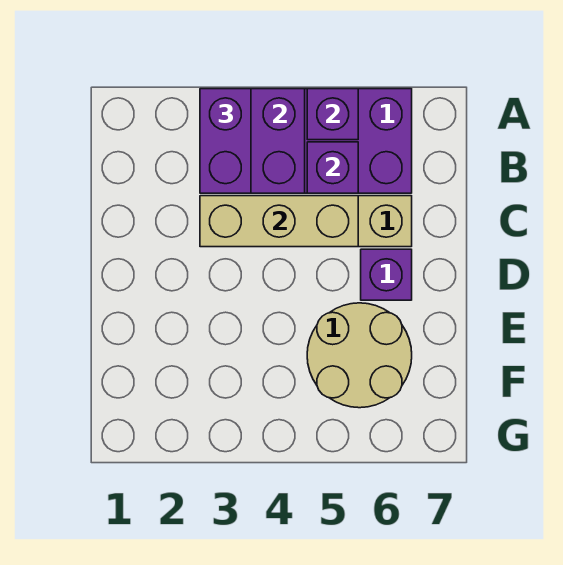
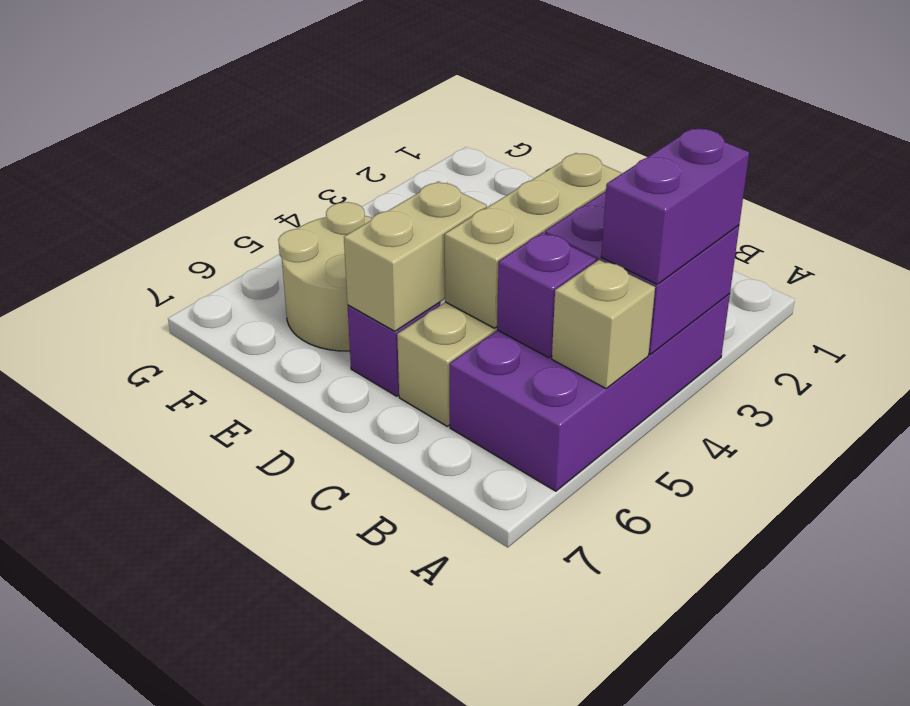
purple brick A3:B3 level 3 -> purple brick A3:A4 level 3
purple brick A5 level 2 -> tan brick A5 level 2
none -> tan brick D5:D6 level 2

